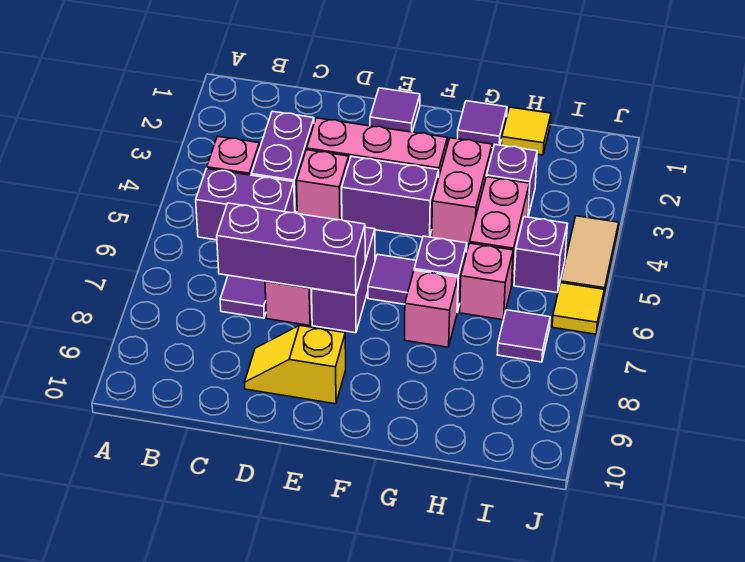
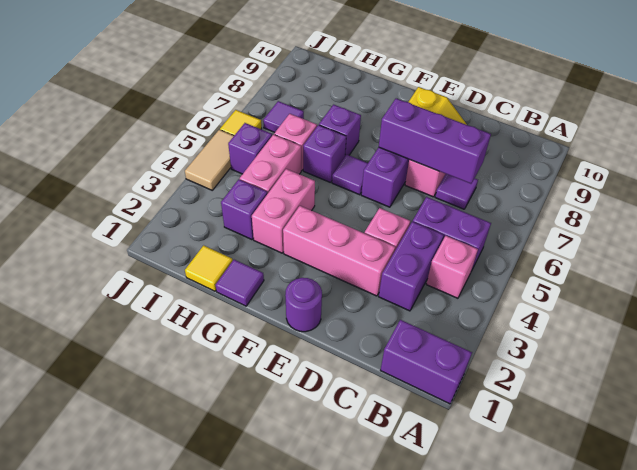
purple tile E1 level 1 -> purple round brick E1 level 1
purple brick E4:F4 level 1 -> purple brick A1:B1 level 1
pink brick G7 level 1 -> purple brick G7 level 1

